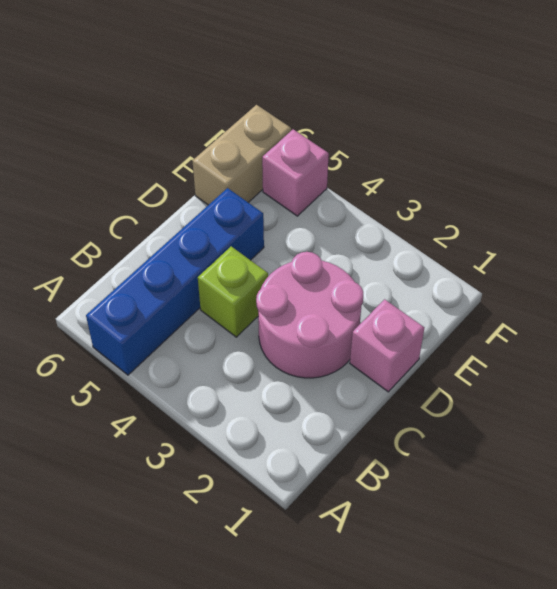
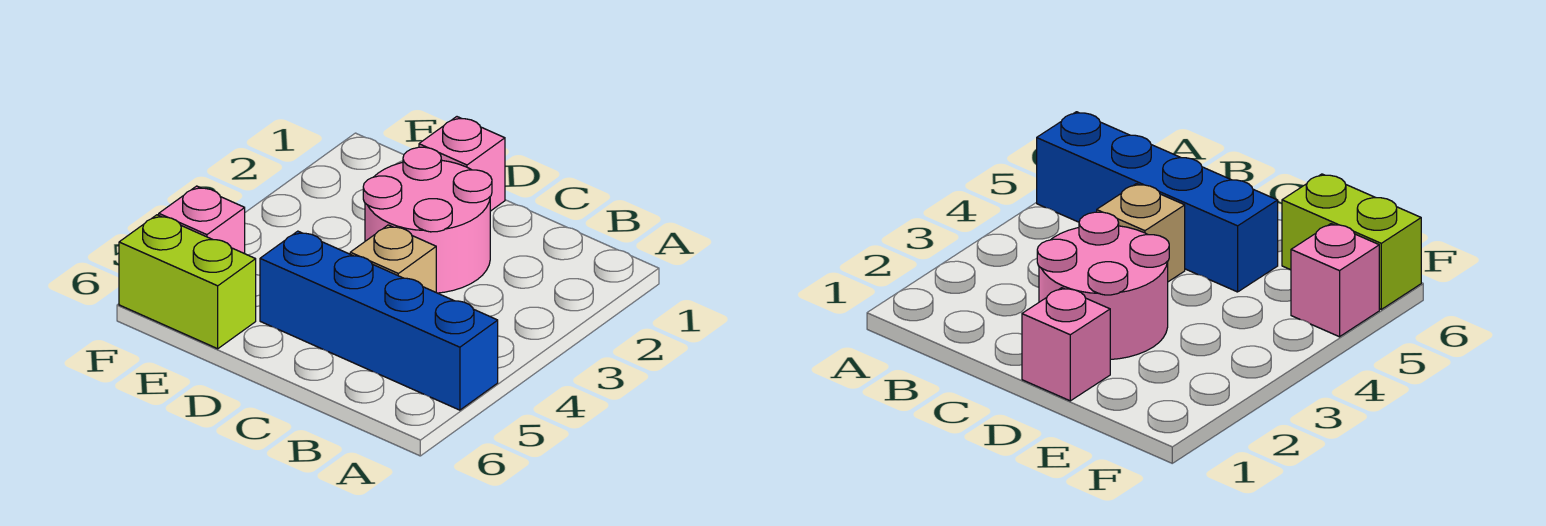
lime brick C4 level 1 -> tan brick C4 level 1
tan brick E6:F6 level 1 -> lime brick E6:F6 level 1

